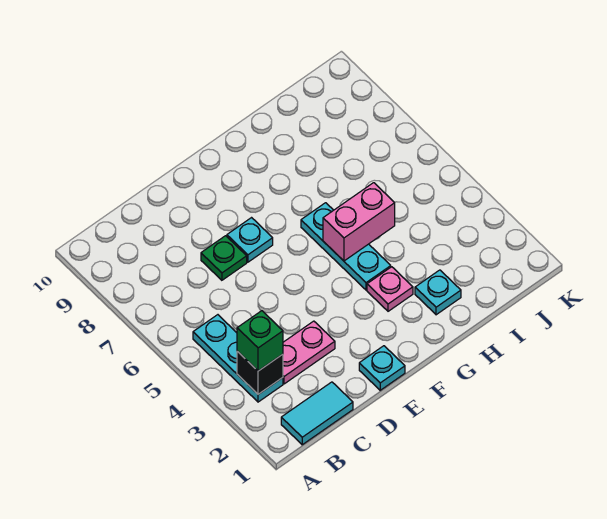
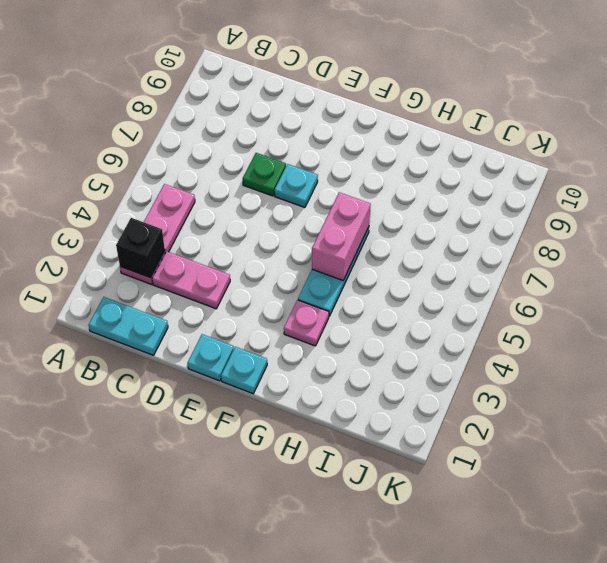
cyan tile B1:C1 level 1 -> cyan plate B1:C1 level 1
cyan plate B3:B5 level 1 -> pink plate B3:B5 level 1
green brick B3 level 3 -> none
pink brick G5:H5 level 2 -> pink brick G5:G6 level 2
cyan plate H2 level 1 -> cyan plate F1 level 1

